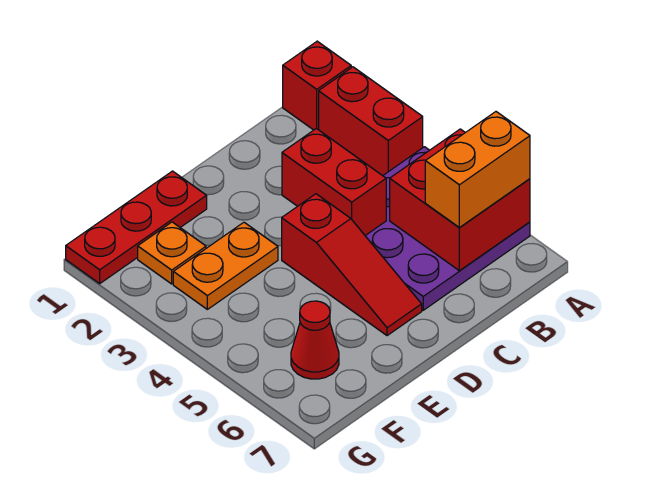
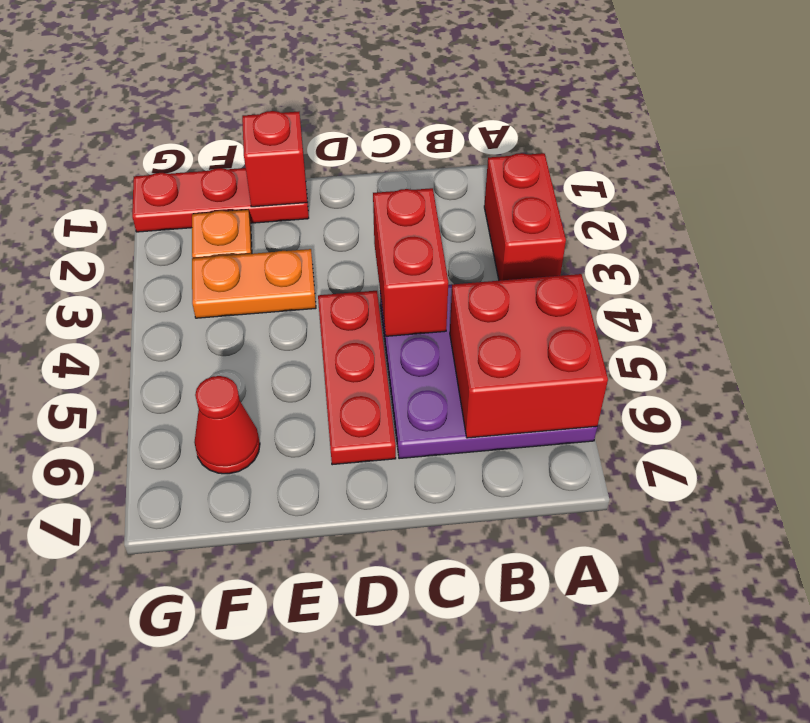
red brick A1 level 1 -> red brick E1 level 2
orange brick A6:B6 level 3 -> none
red slope D4:D6 level 1 top 4 -> red plate D4:D6 level 1

